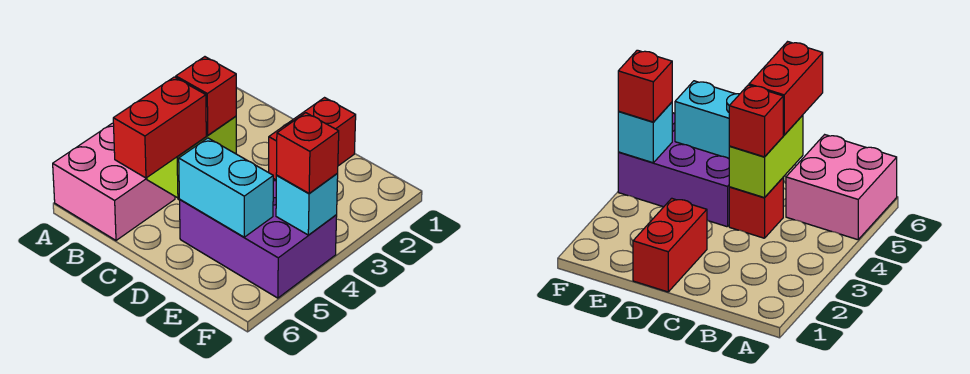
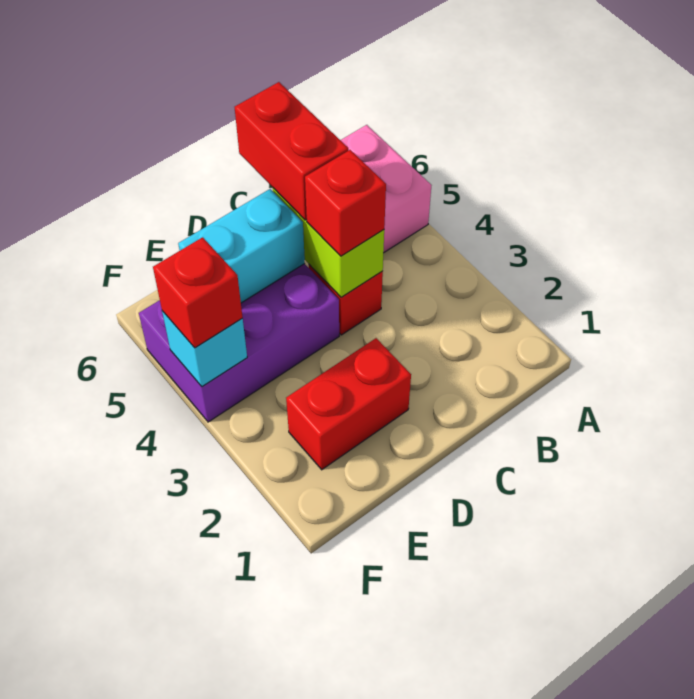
red brick D1:D2 level 1 -> red brick D2:E2 level 1

